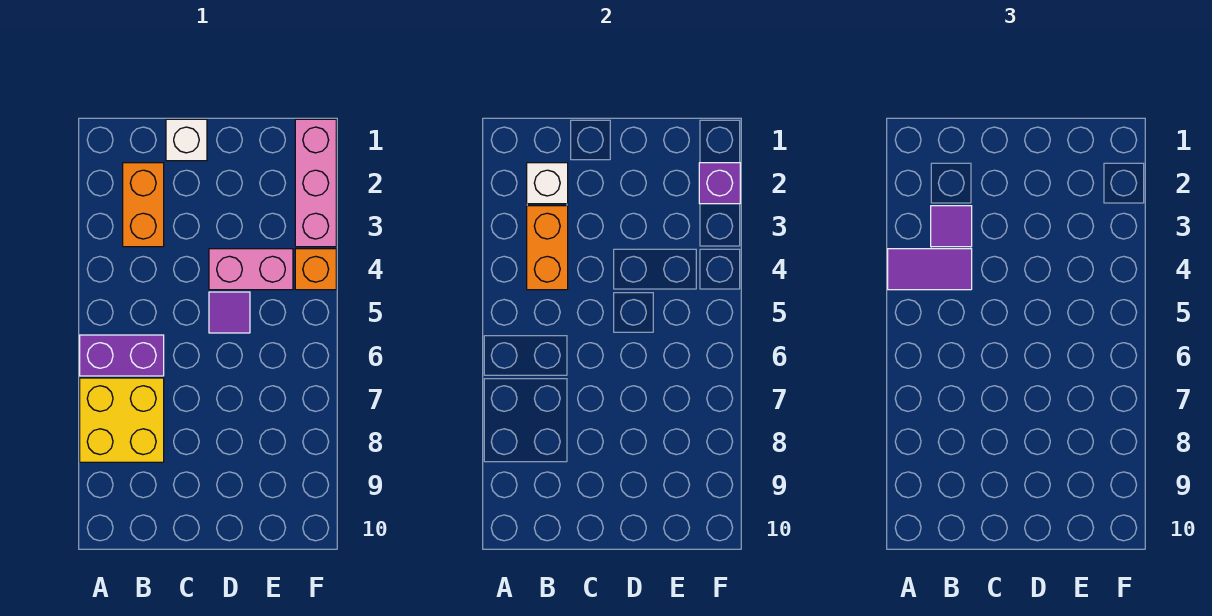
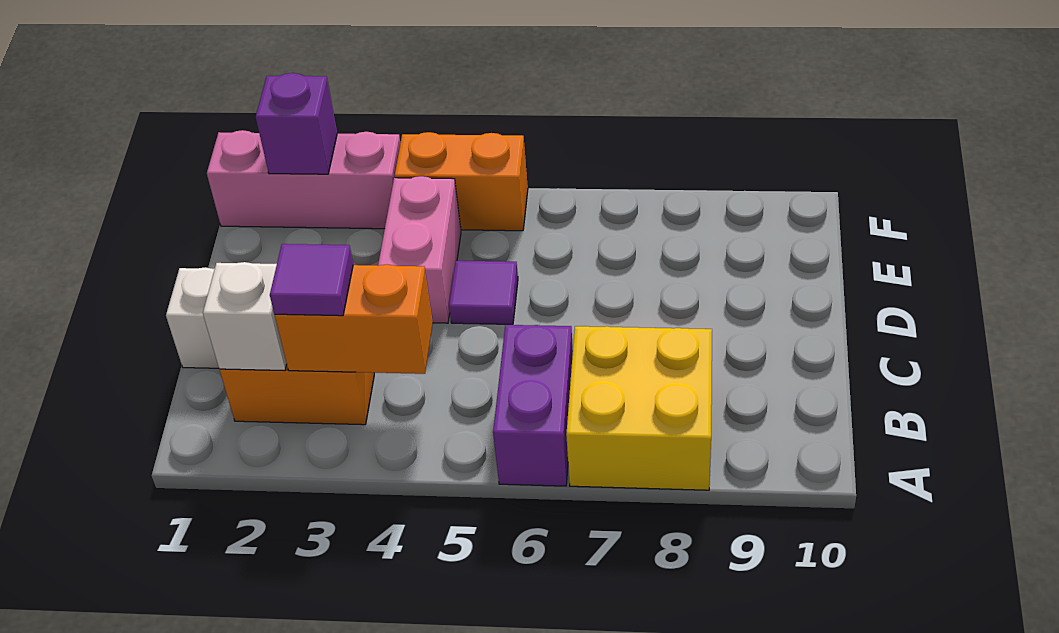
purple tile A4:B4 level 3 -> none
orange brick F4 level 1 -> orange brick F4:F5 level 1

